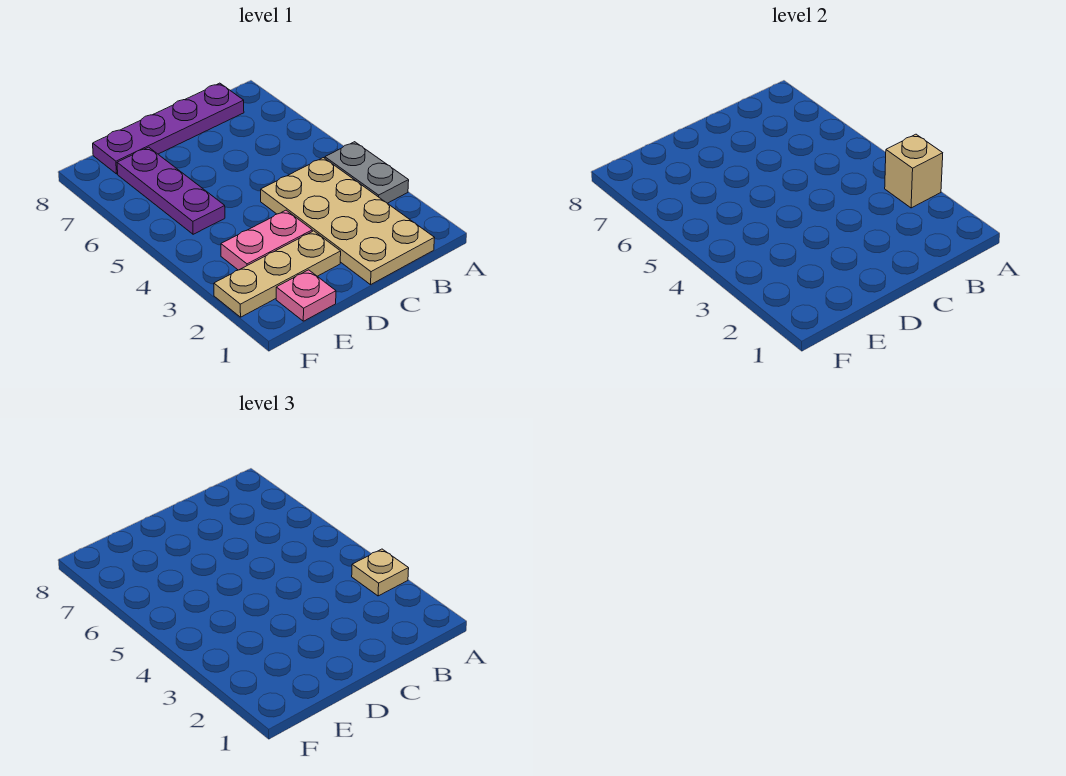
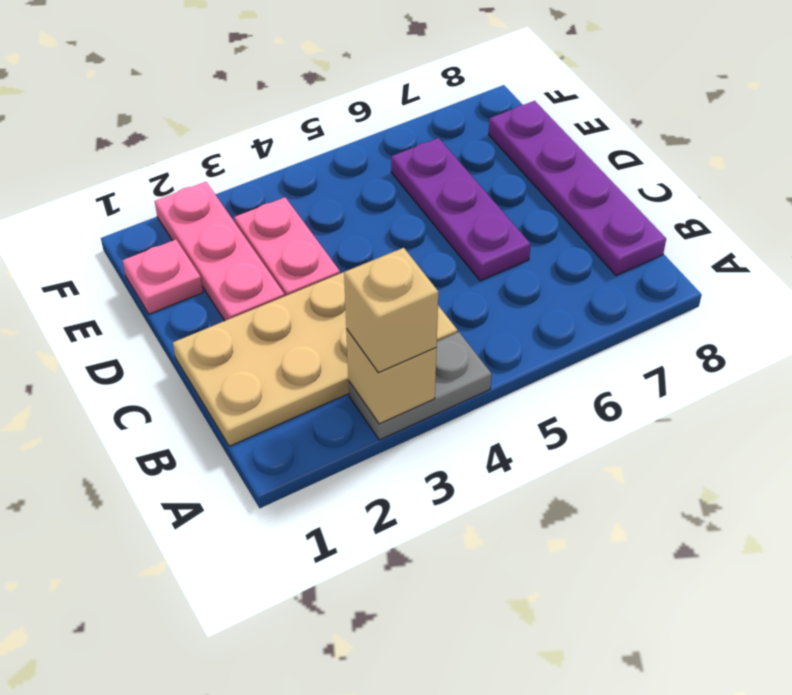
tan plate A3 level 3 -> tan brick A3 level 3
tan plate D2:F2 level 1 -> pink plate D2:F2 level 1
purple plate E5:E7 level 1 -> purple plate C6:E6 level 1

